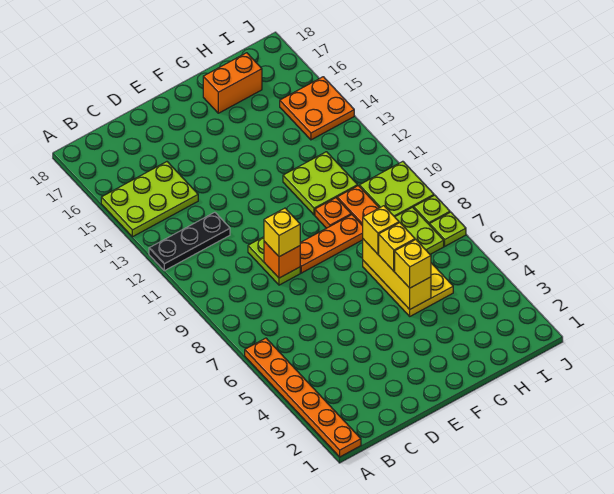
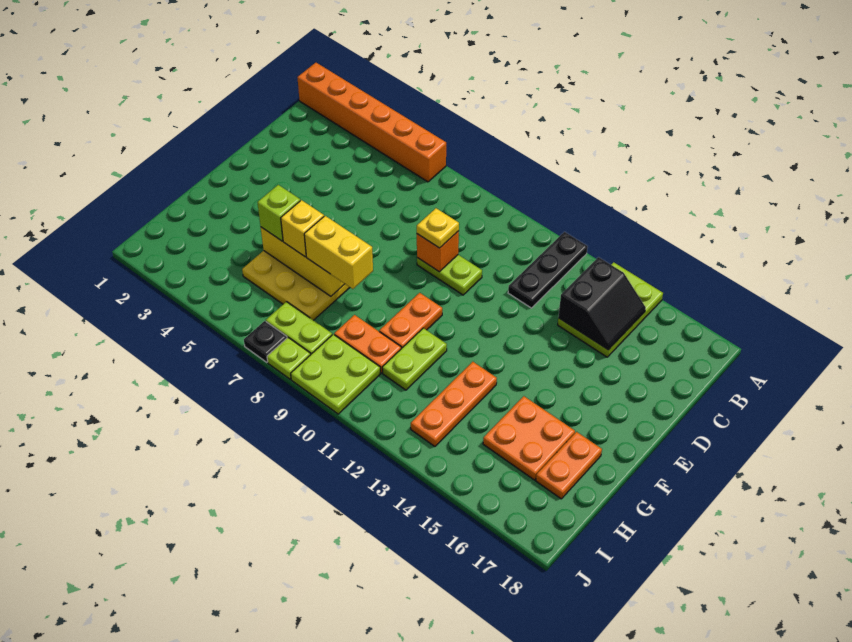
orange plate A1:A6 level 1 -> orange brick A1:A6 level 1
none -> black slope B14:C15 level 2 top 14
yellow brick D9 level 3 -> yellow plate D9 level 3
orange plate E9:G9 level 1 -> orange plate G13:I13 level 1
yellow brick G5 level 3 -> lime brick G5 level 3
yellow brick G7 level 3 -> yellow brick G7:G8 level 3
orange plate G10 level 1 -> orange plate F10:G10 level 1
lime plate G11:H12 level 1 -> lime plate G11:H11 level 1
orange brick G17:H17 level 1 -> orange plate G17:H17 level 1
orange plate I14:J15 level 1 -> orange plate G15:H16 level 1
lime plate J7 level 1 -> black plate J7 level 1

